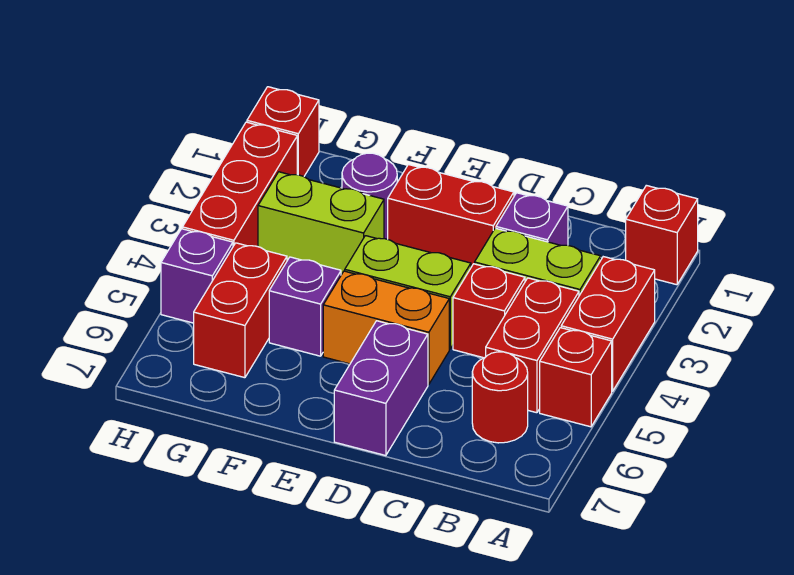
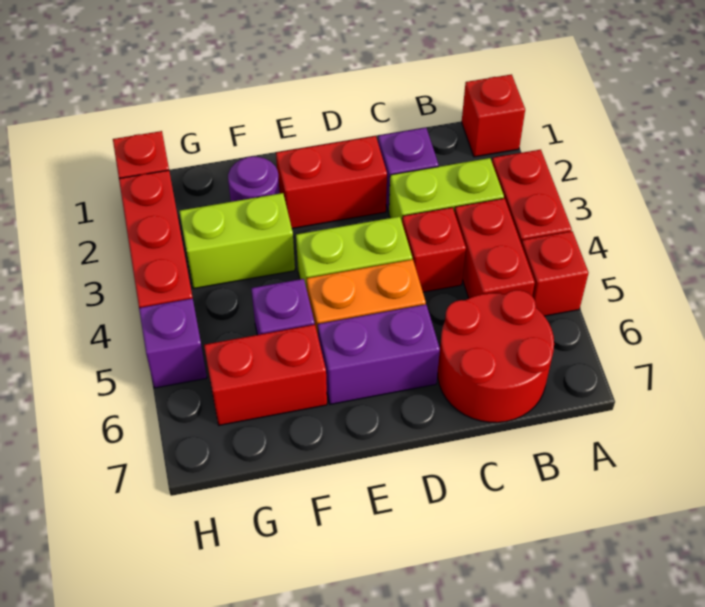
red round brick B6 level 1 -> red round brick B6:C7 level 1
purple brick D6:D7 level 1 -> purple brick D6:E6 level 1
red brick G5:G6 level 1 -> red brick F6:G6 level 1

